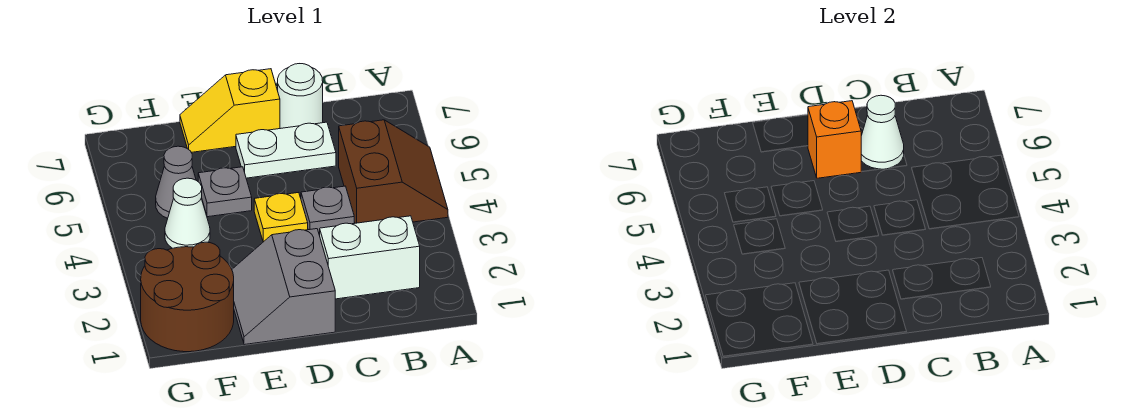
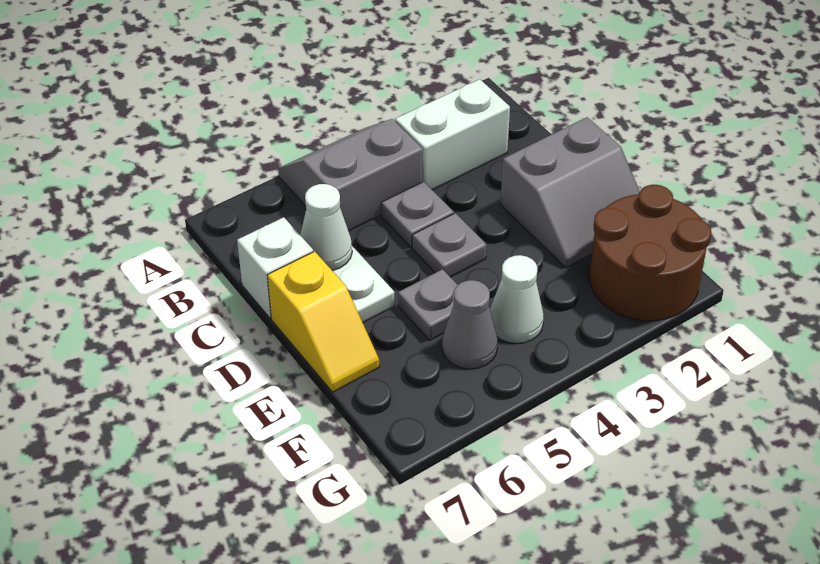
brown slope A4:B5 level 1 top B -> grey slope A4:B5 level 1 top B
white brick B2:C2 level 1 -> white brick B2:B3 level 1
white round brick C7 level 1 -> white brick C7 level 1
yellow plate D4 level 1 -> grey plate D4 level 1
orange brick D6 level 2 -> none

